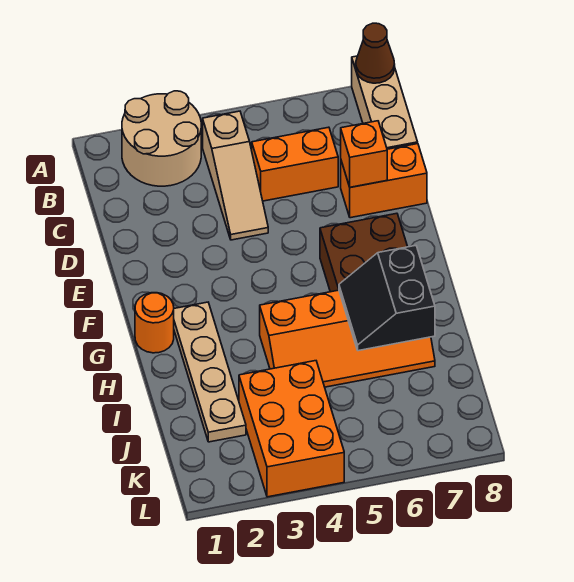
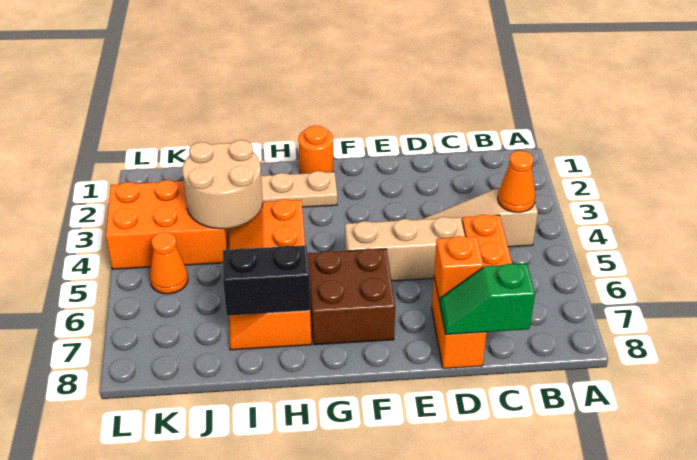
tan round brick A2:B3 level 1 -> tan round brick I3:J4 level 2
tan brick A8:C8 level 1 -> tan brick D5:F5 level 1
brown cone A8 level 2 -> none
none -> orange cone B4 level 2
none -> green slope C8:D8 level 2 top C
none -> orange cone K5 level 1

